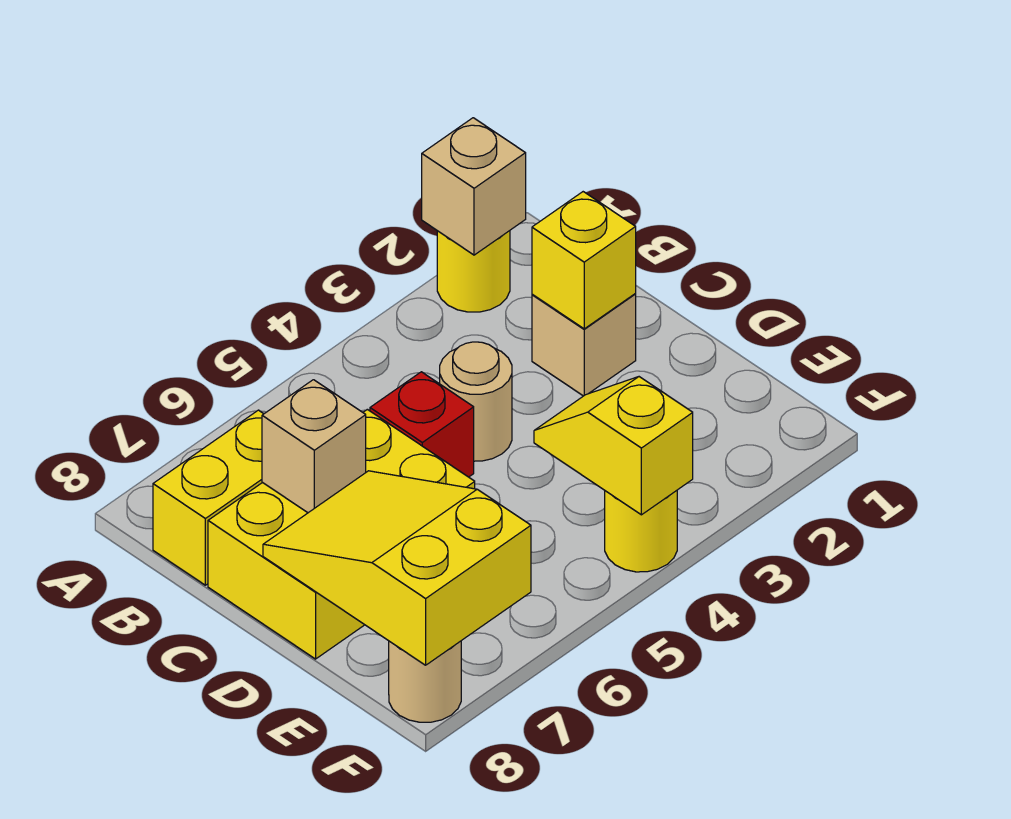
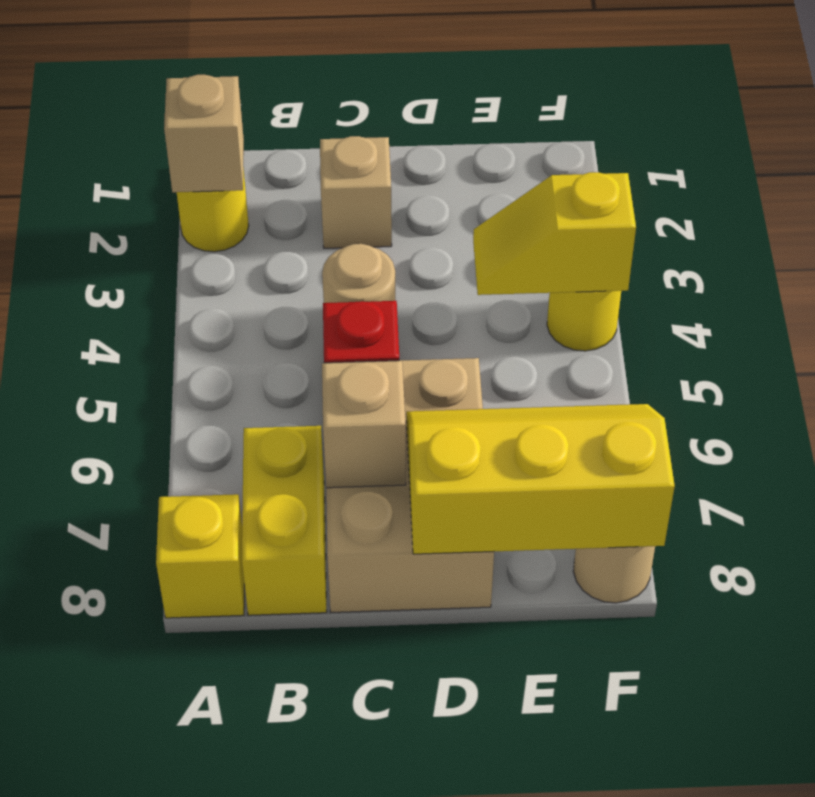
yellow brick C2 level 2 -> yellow brick A8 level 1
yellow brick C6:D8 level 1 -> tan brick C6:D8 level 1
yellow slope D7:F8 level 2 top F -> yellow slope D7:F8 level 2 top 8

